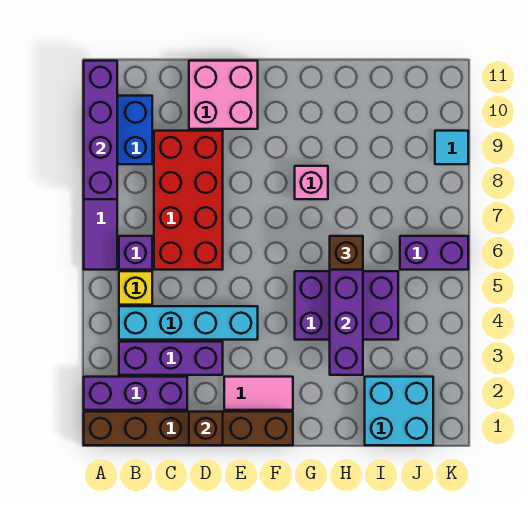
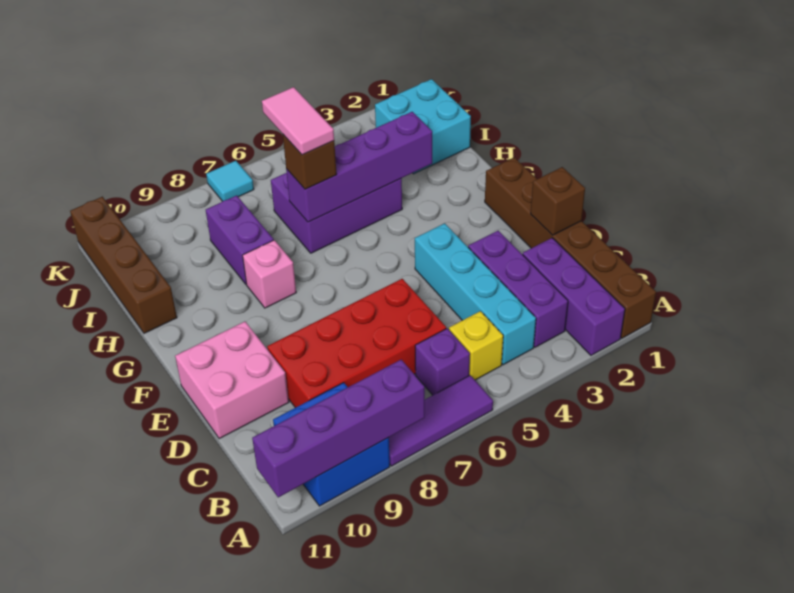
pink tile E2:F2 level 1 -> pink tile H6:I6 level 4
purple brick G4:I5 level 1 -> purple brick H4:I6 level 1
none -> brown brick H11:K11 level 1
purple brick J6:K6 level 1 -> purple brick H8:I8 level 1
cyan tile K9 level 1 -> cyan tile K7 level 1

